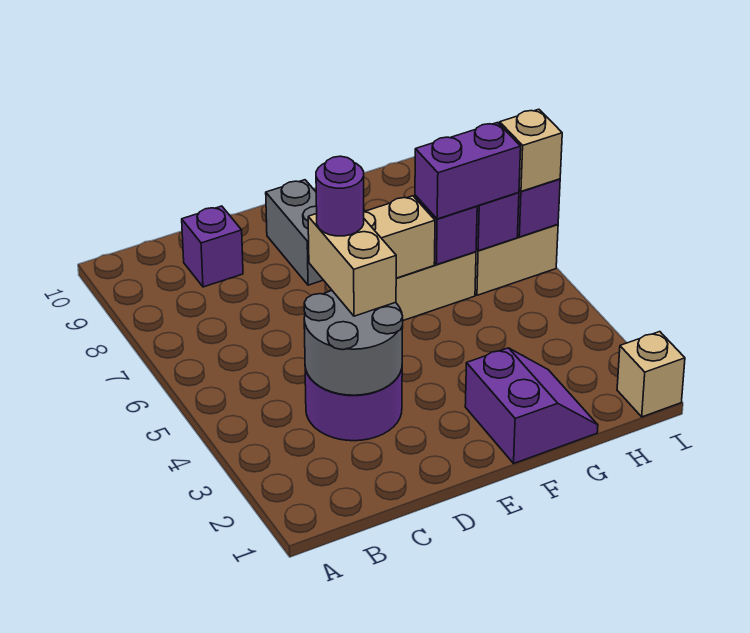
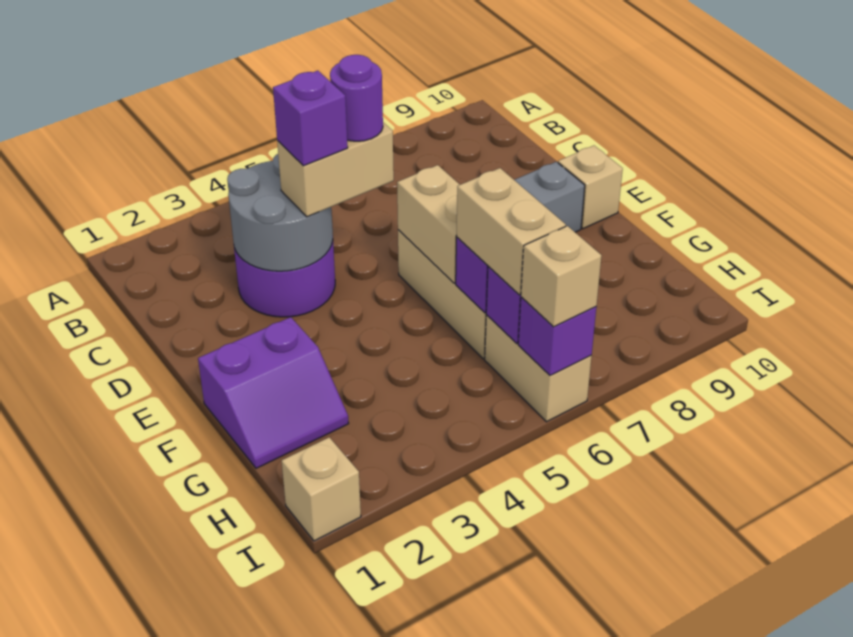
purple brick C9 level 1 -> purple brick D4 level 4
none -> tan brick E10 level 1
purple brick G6:H6 level 3 -> tan brick G6:H6 level 3

